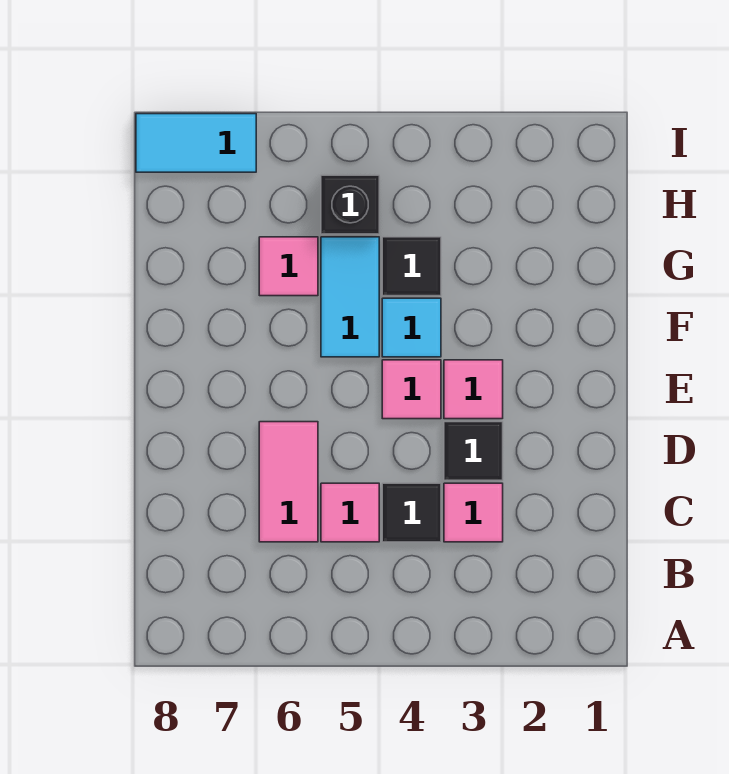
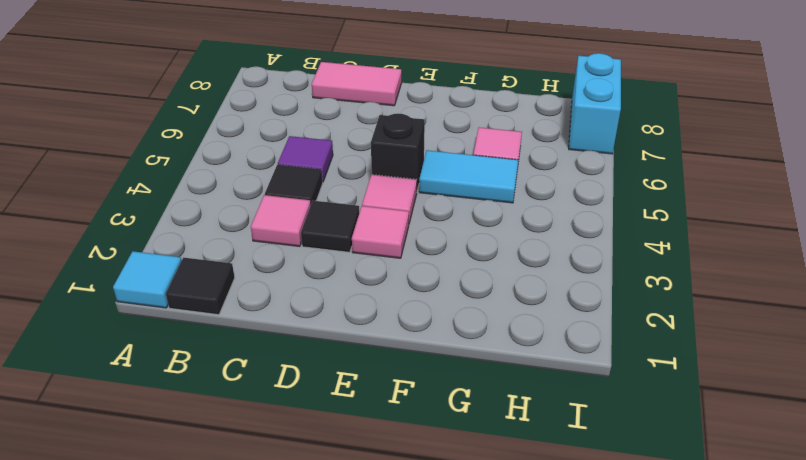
pink tile C5 level 1 -> purple tile C5 level 1
pink tile C6:D6 level 1 -> pink tile C8:D8 level 1
cyan tile F4 level 1 -> cyan tile A1 level 1
black tile G4 level 1 -> black tile B1 level 1
black brick H5 level 1 -> black brick E5 level 1
cyan tile I7:I8 level 1 -> cyan brick I7:I8 level 1

